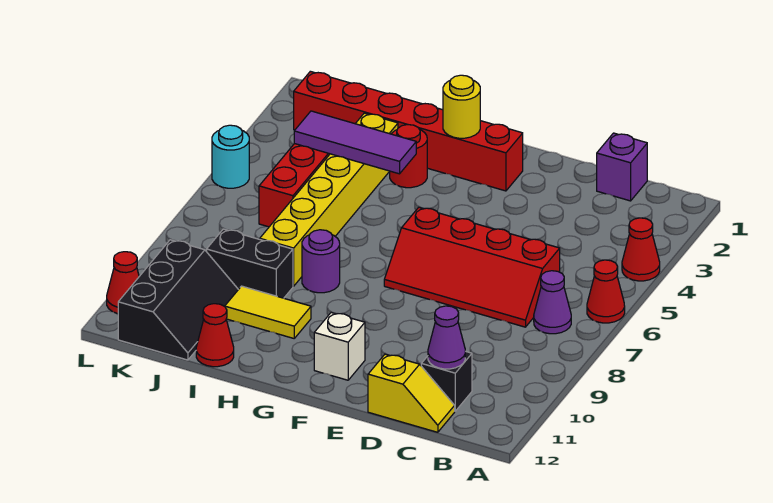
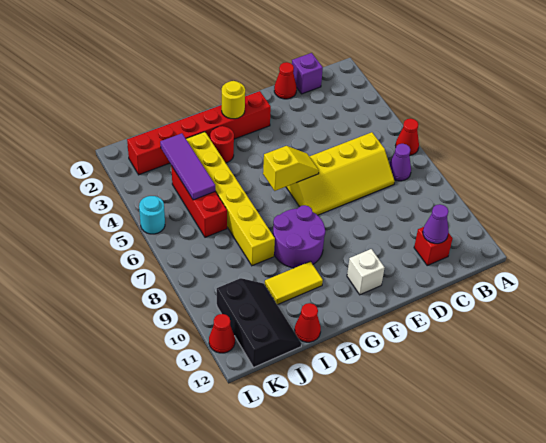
red cone A4 level 1 -> red cone D1 level 1
red slope C6:F7 level 1 top 6 -> yellow slope C6:F7 level 1 top 6
black brick C11 level 1 -> red brick C11 level 1
yellow slope C12:D12 level 1 top D -> yellow slope F6:G6 level 2 top G
purple tile H4:J4 level 2 -> purple tile J3:J5 level 2
purple round brick H8 level 1 -> purple round brick G8:H9 level 1
black brick I9:J9 level 1 -> none

